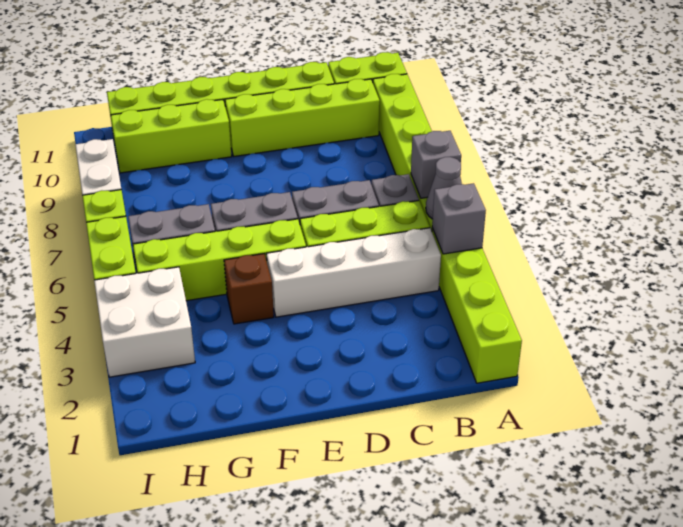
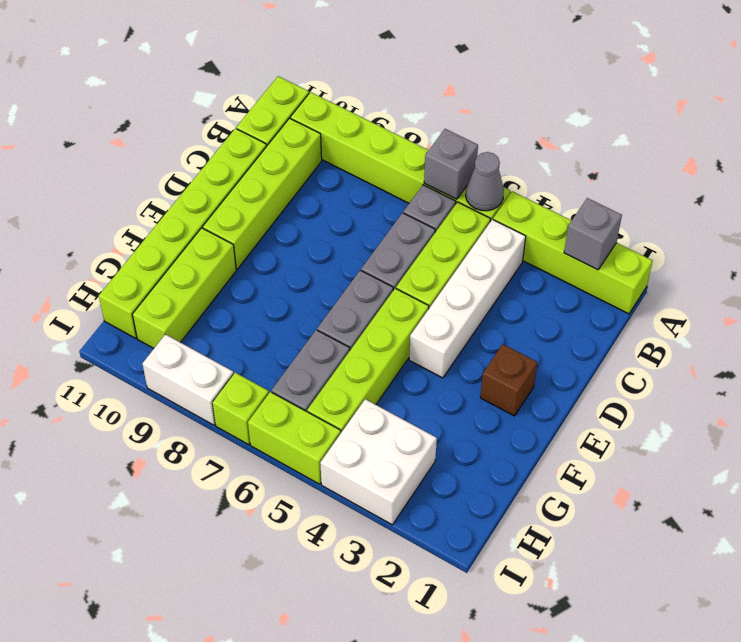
grey brick A4 level 2 -> grey brick A2 level 2
brown brick F4 level 1 -> brown brick E2 level 1

